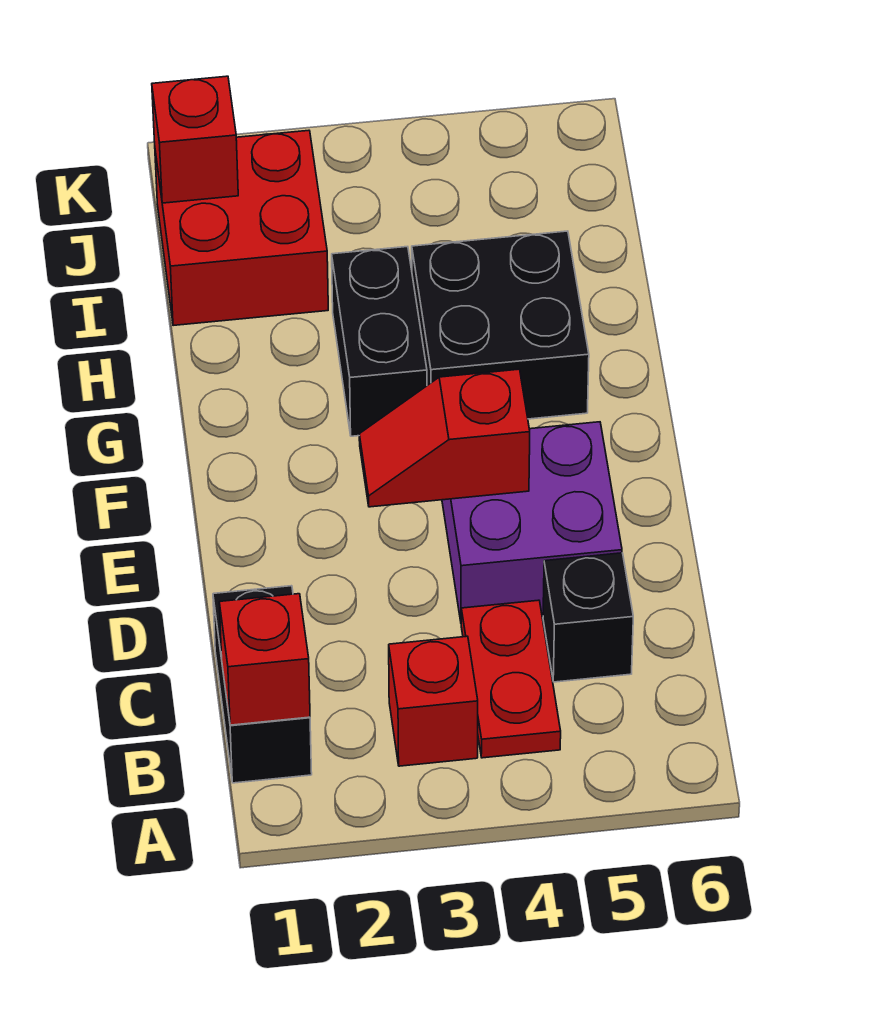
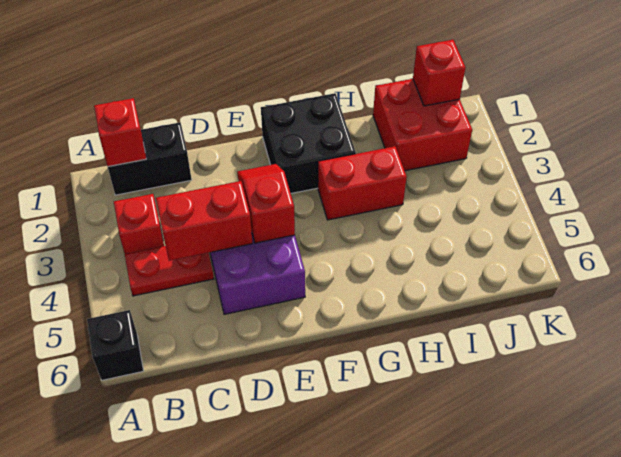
none -> red brick C4:D4 level 2
black brick C5 level 1 -> black brick A6 level 1
black brick G3:H3 level 1 -> red brick G3:H3 level 1
black brick G4:H5 level 1 -> black brick F1:G2 level 1

